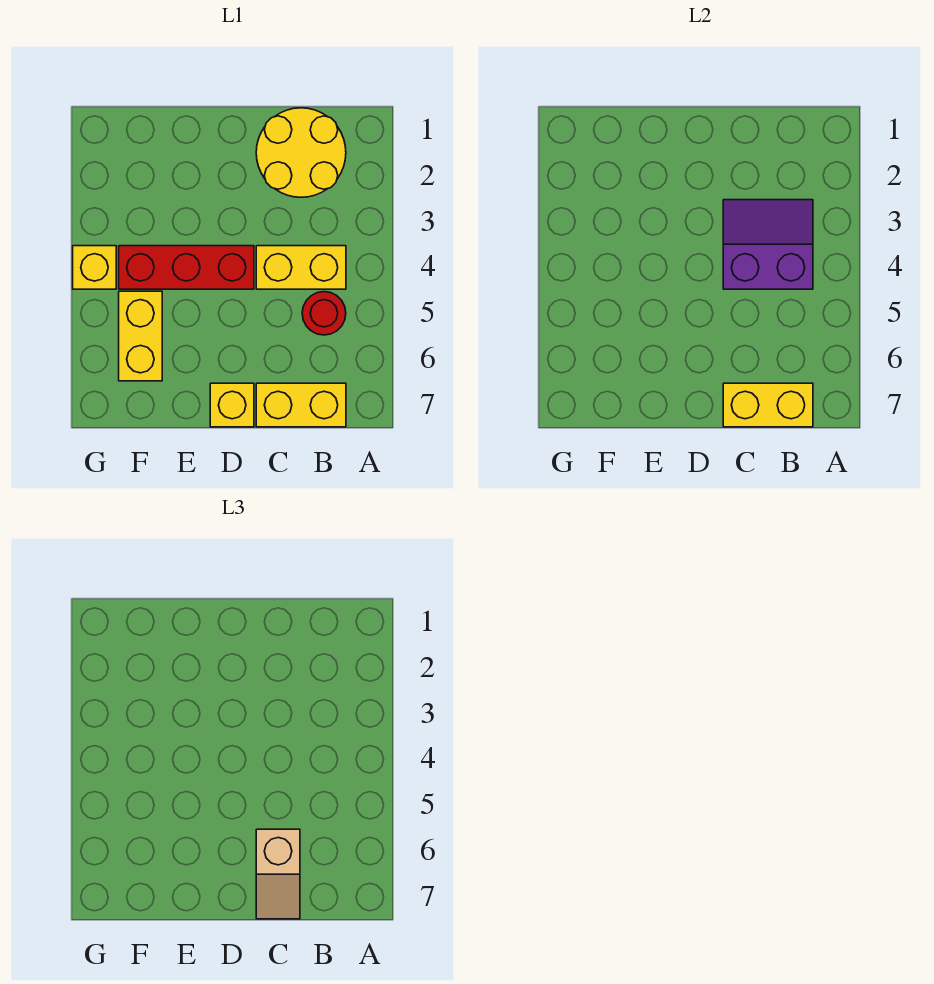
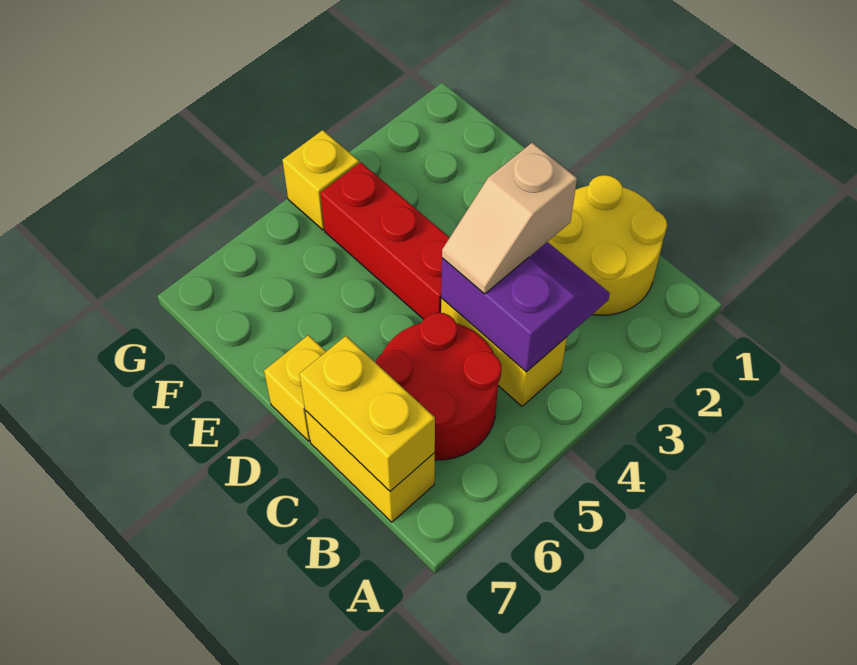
red round brick B5 level 1 -> red round brick B5:C6 level 1
tan slope C6:C7 level 3 top 6 -> tan slope C3:C4 level 3 top 3
yellow brick F5:F6 level 1 -> none

